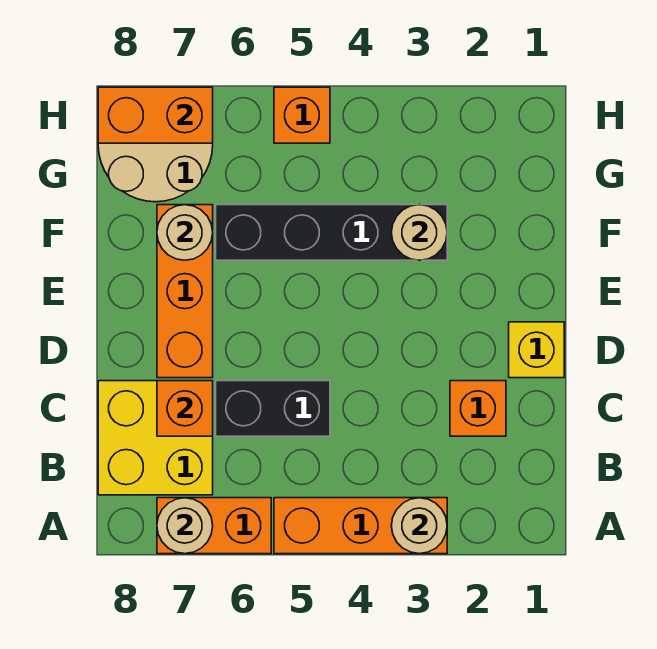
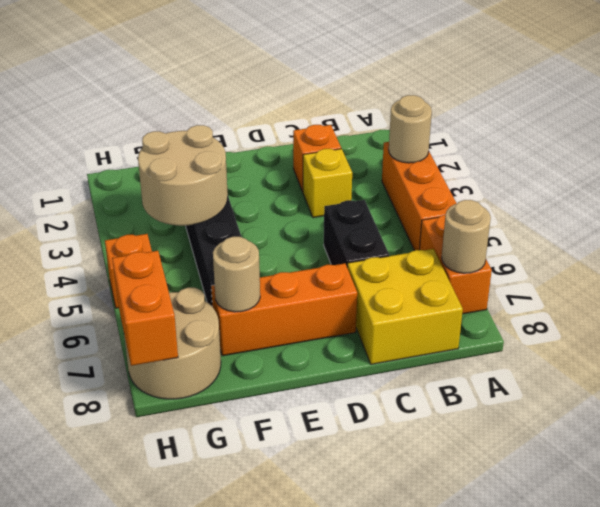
orange brick C7 level 2 -> none
yellow brick D1 level 1 -> yellow brick C3 level 1
tan round brick F3 level 2 -> tan round brick F3:G4 level 2

